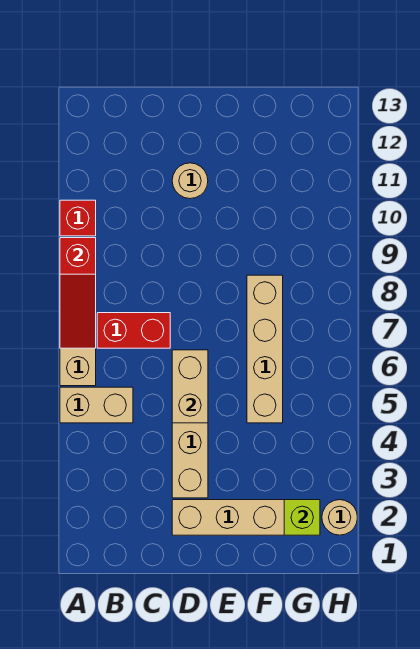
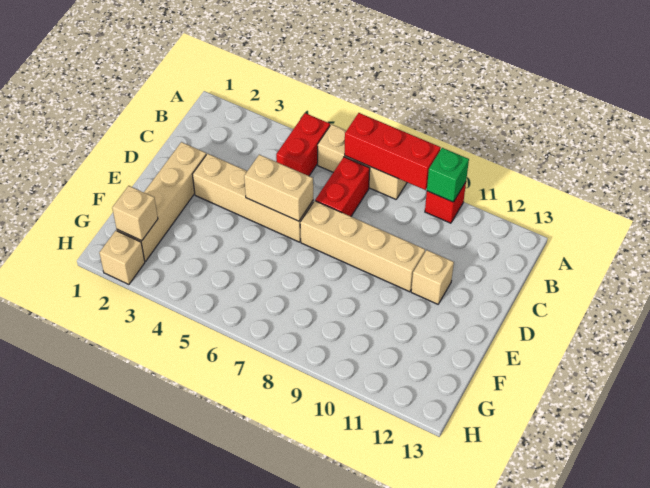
tan brick A5:B5 level 1 -> red brick A5:B5 level 1
red slope A7:A9 level 2 top 9 -> red brick A7:A9 level 2
none -> green brick A10 level 2
tan round brick D11 level 1 -> tan brick D11 level 1
tan brick F5:F8 level 1 -> tan brick D7:D10 level 1
lime brick G2 level 2 -> tan brick G2 level 2
tan round brick H2 level 1 -> tan brick H2 level 1

